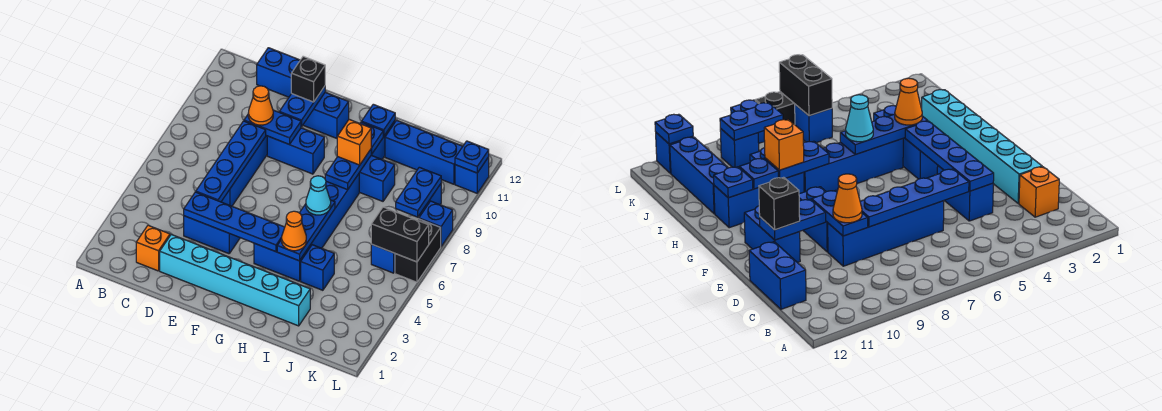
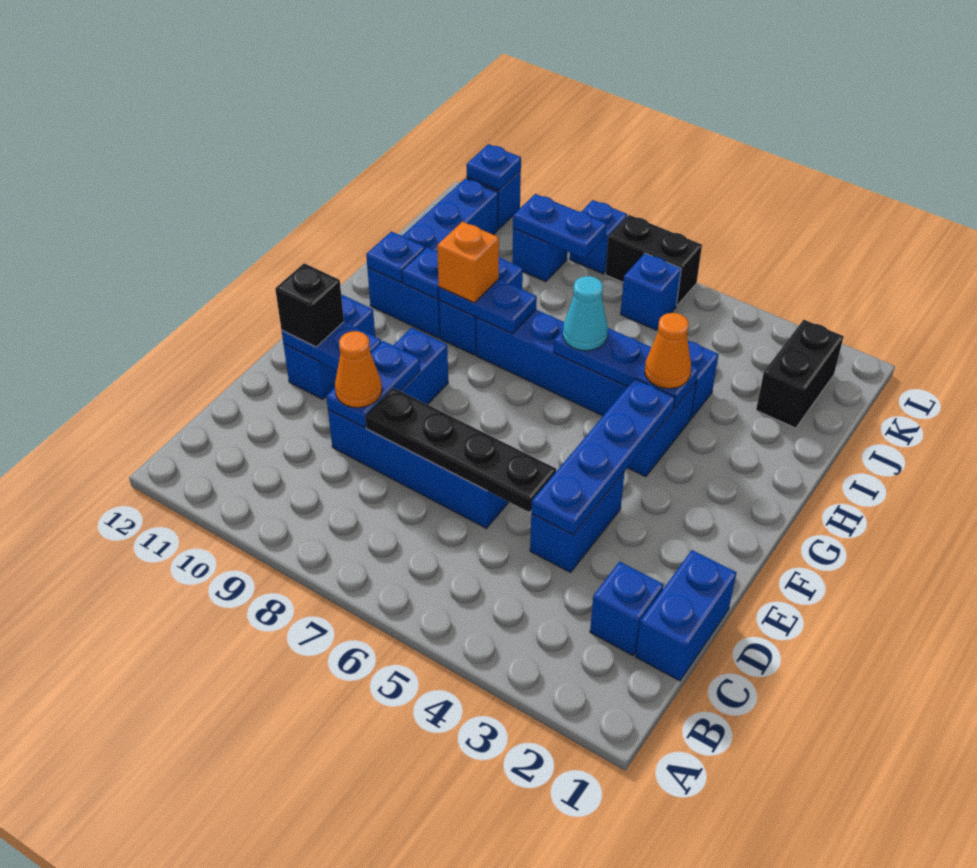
orange brick C2 level 1 -> blue brick C2 level 1
blue brick C12:D12 level 1 -> blue brick C1:D1 level 1
cyan brick D2:I2 level 1 -> none
blue plate D5:D8 level 2 -> black plate D5:D8 level 2
black brick K6:L6 level 2 -> black brick J2:K2 level 1

